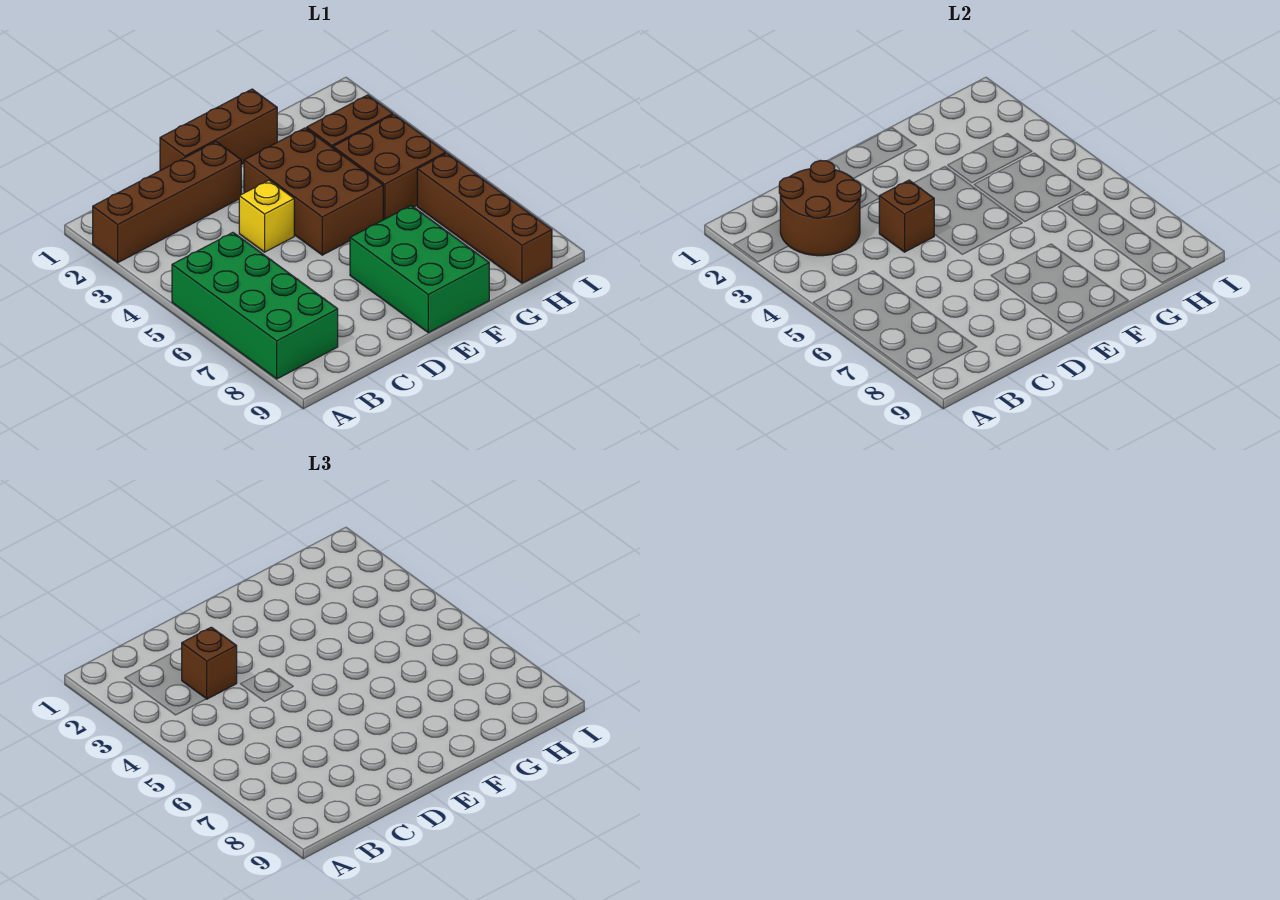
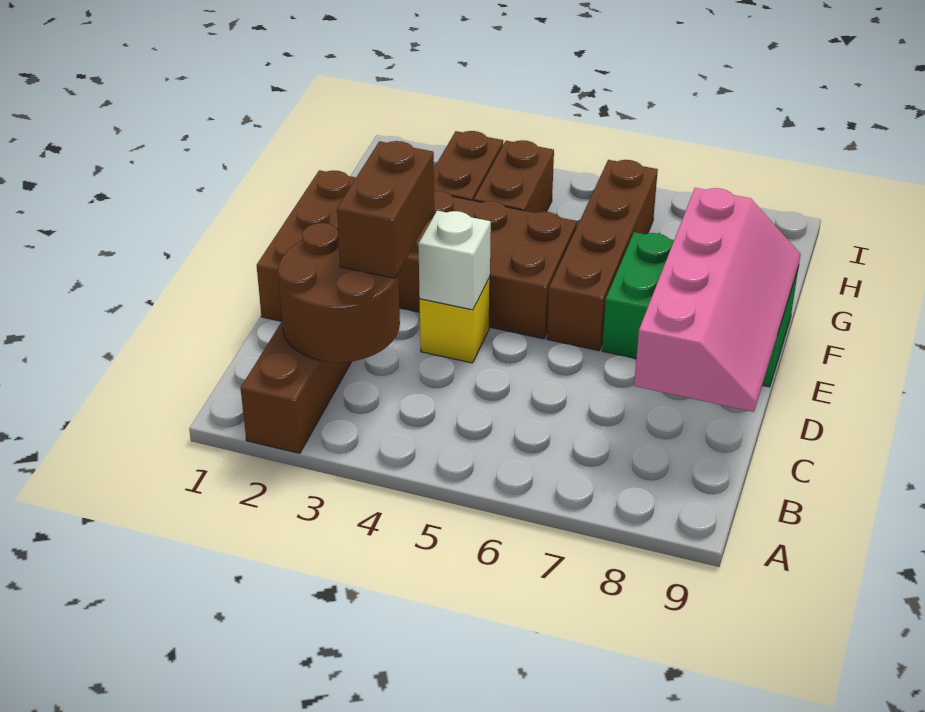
green brick A5:B8 level 1 -> none
brown brick C3 level 3 -> brown brick C3:D3 level 3
none -> pink slope C8:F9 level 2 top 8
brown brick D4 level 2 -> white brick D4 level 2
brown brick G4:H5 level 1 -> brown brick G4:H4 level 1
brown brick H6:H9 level 1 -> brown brick E6:H6 level 1

